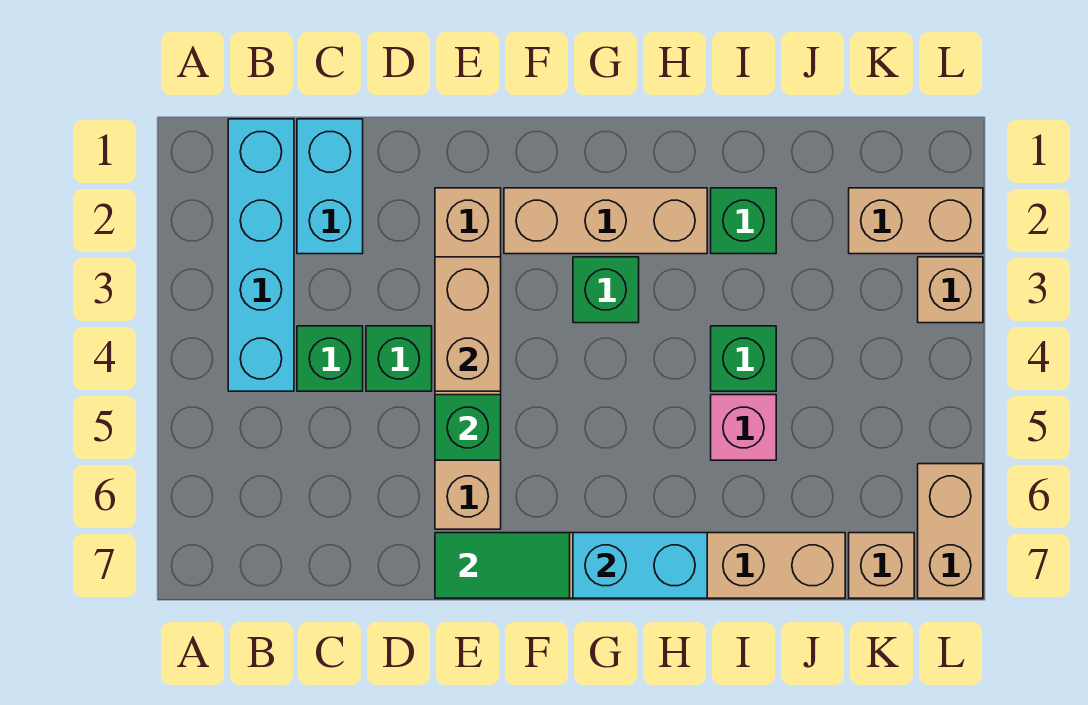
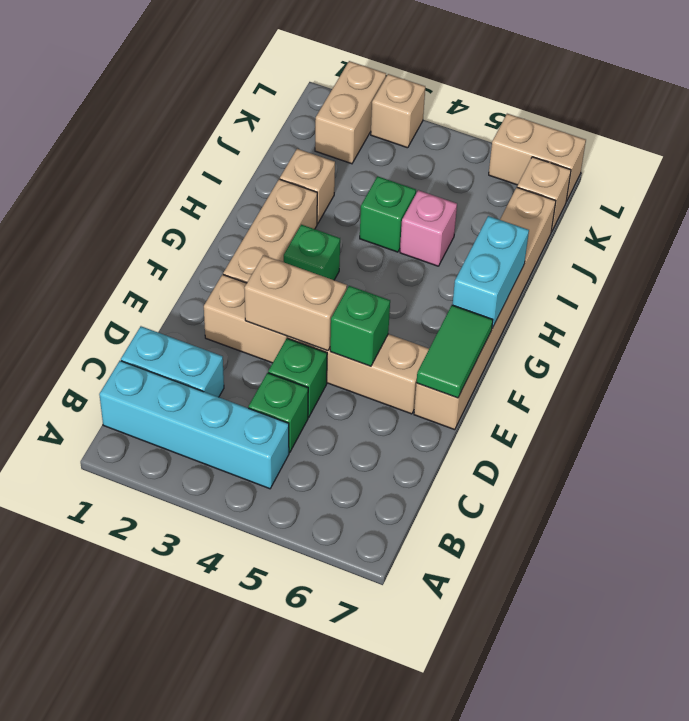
green brick I2 level 1 -> tan brick I2 level 1

